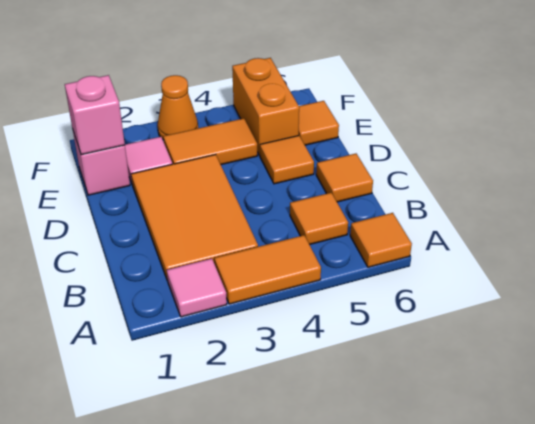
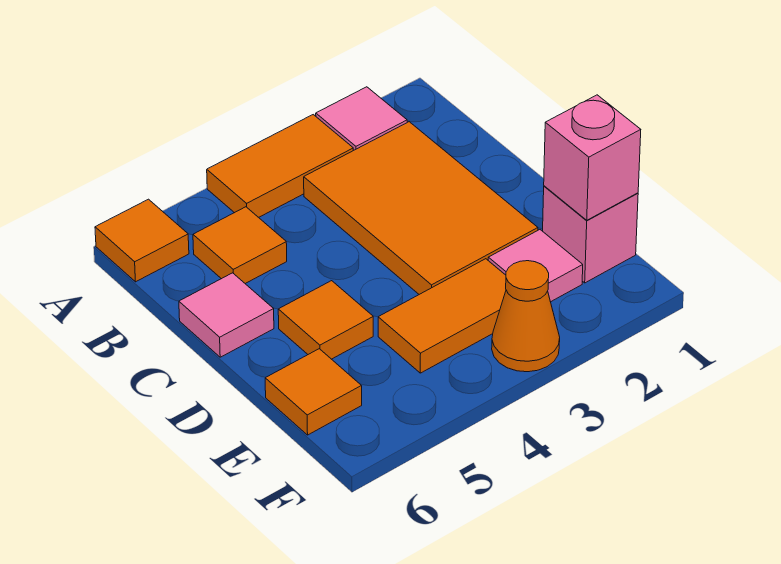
orange tile C6 level 1 -> pink tile C6 level 1
orange brick E5:F5 level 1 -> none

